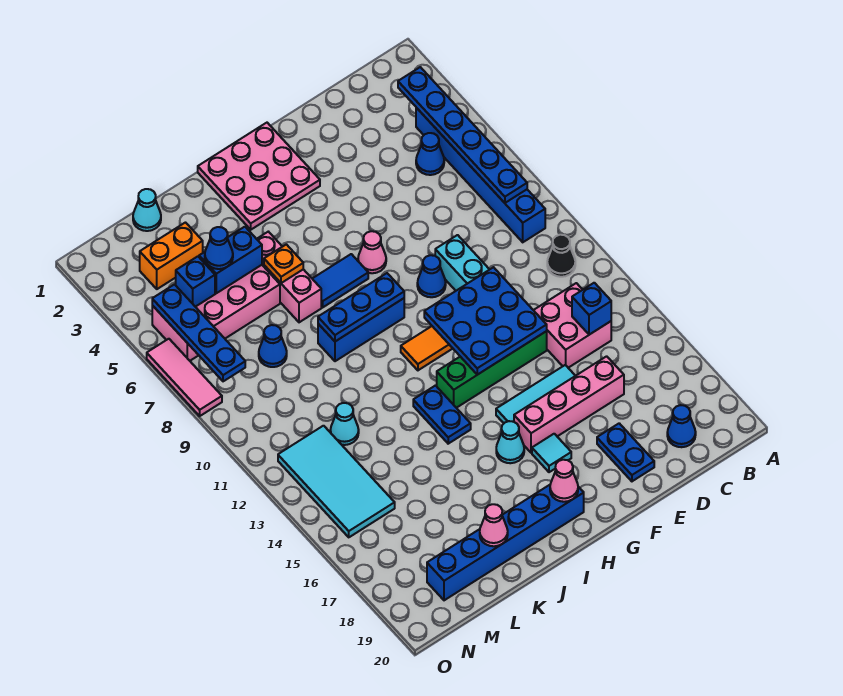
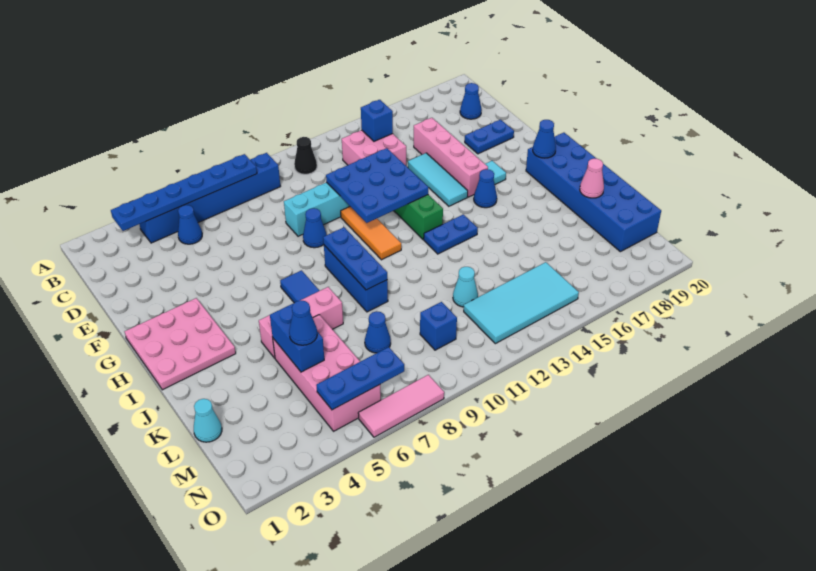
pink cone G7 level 1 -> none
cyan cone H16 level 1 -> blue cone H16 level 1
blue brick H19:M19 level 1 -> blue brick H19:M20 level 1
pink cone H19 level 2 -> blue cone H19 level 2
orange plate J6 level 2 -> none
orange brick L3:M3 level 1 -> none
blue brick M5 level 2 -> blue brick M10 level 1
blue plate N5:N8 level 2 -> blue plate N5:N7 level 2

